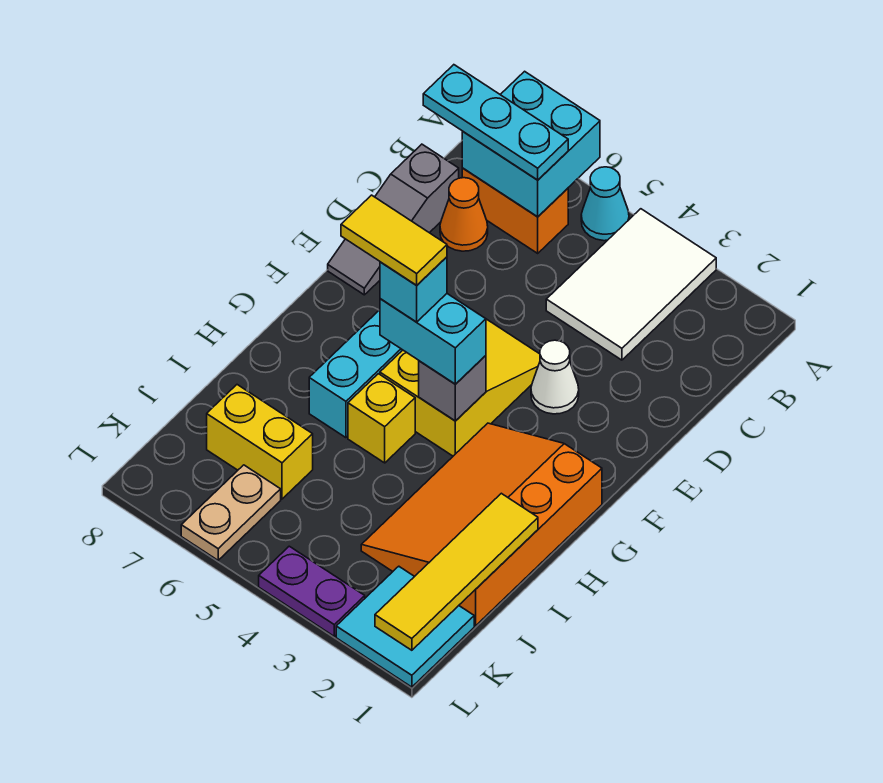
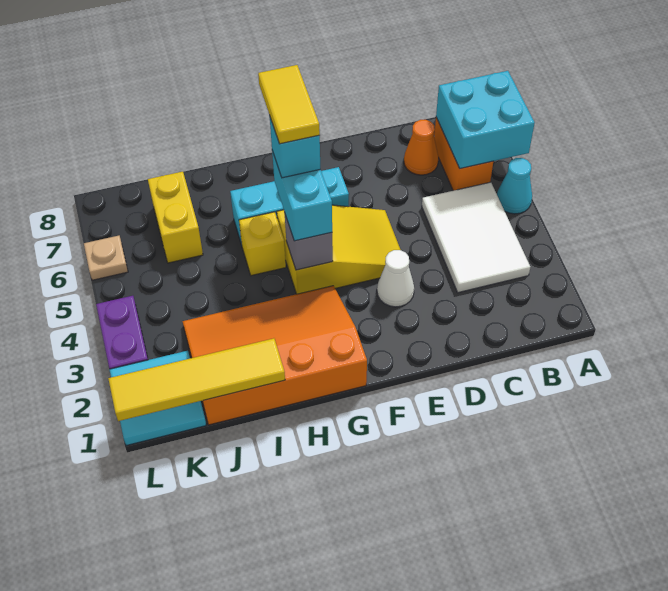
white tile A3:C4 level 1 -> white tile B3:C5 level 1
cyan plate B6:B8 level 3 -> none
grey slope C8:E8 level 1 top C -> none
tan plate K6:L6 level 1 -> tan plate L6 level 1

